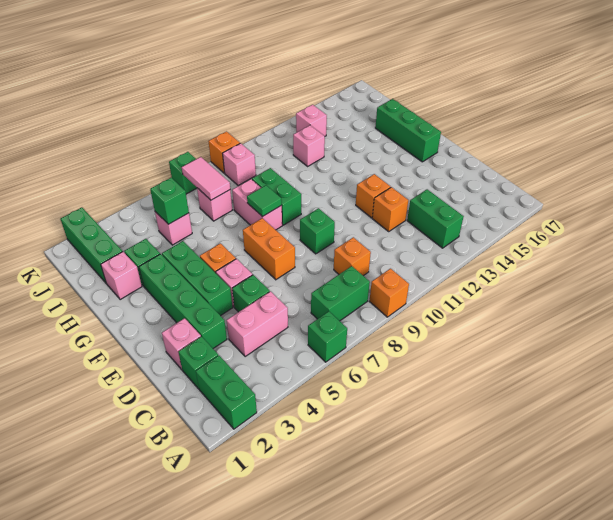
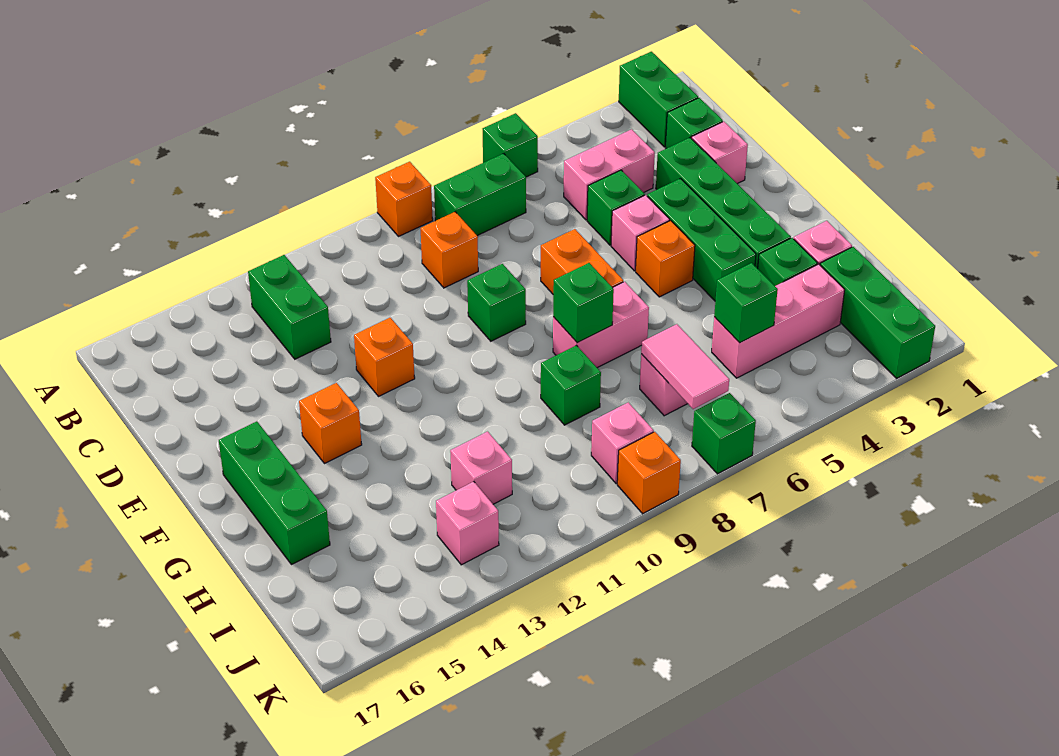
orange brick D12 level 1 -> orange brick F14 level 1
pink brick G8:H8 level 1 -> pink brick G7:G8 level 1
green tile G8 level 2 -> green brick G8 level 2
green brick G9:H9 level 1 -> green brick H9 level 1
pink brick I5 level 1 -> pink brick I3:I5 level 1

